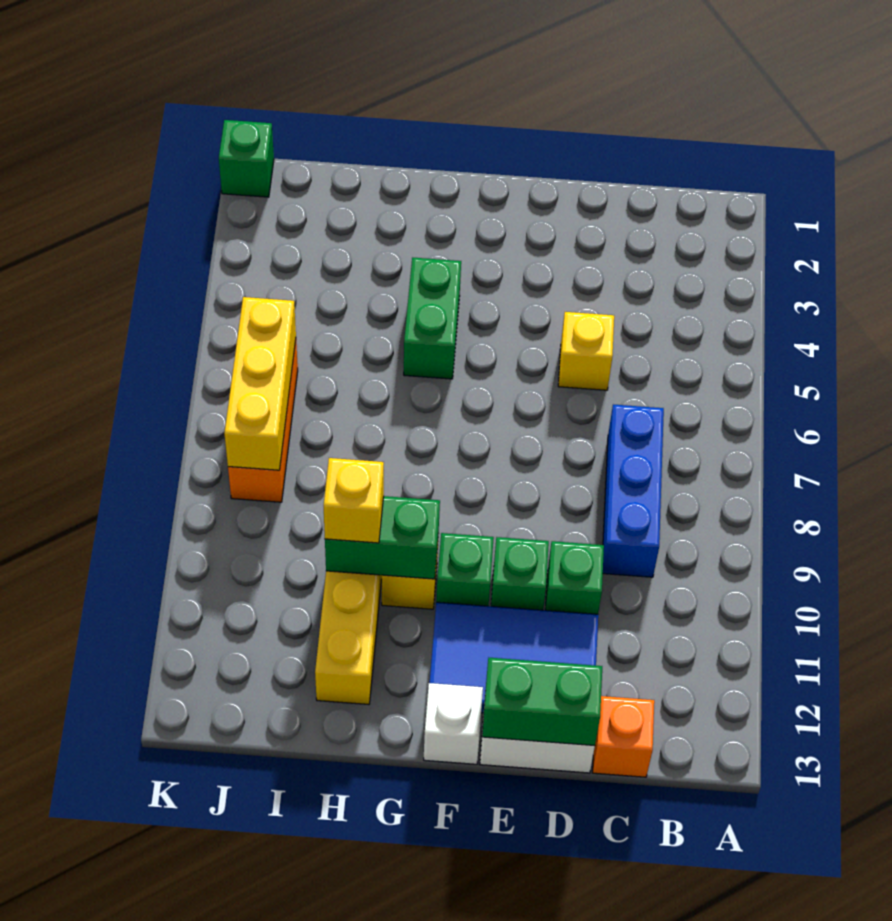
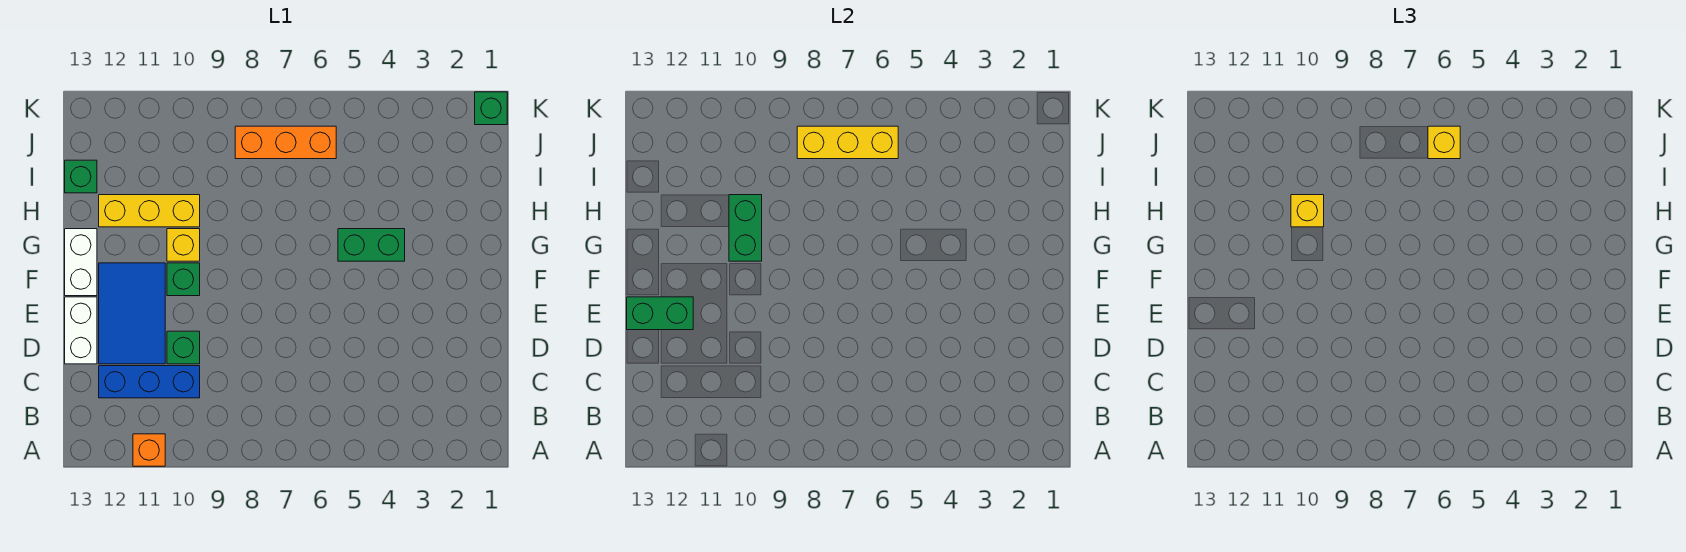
blue brick C7:C9 level 1 -> blue brick C10:C12 level 1
orange brick C13 level 1 -> orange brick A11 level 1
yellow brick D5 level 1 -> yellow brick J6 level 3
green brick D13:E13 level 2 -> green brick E12:E13 level 2
green brick E10 level 1 -> green brick I13 level 1
white brick F13 level 1 -> white brick F13:G13 level 1

